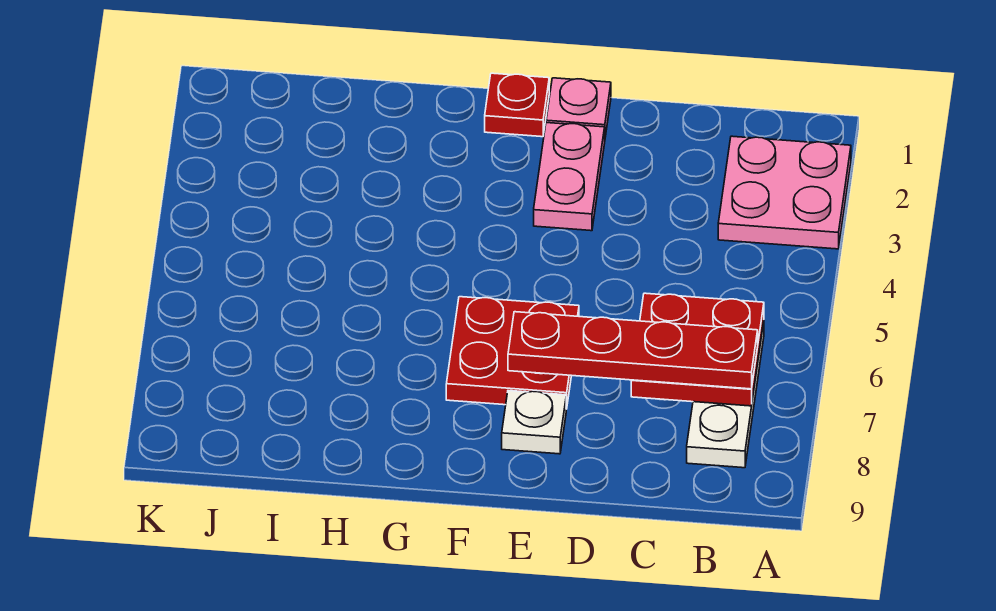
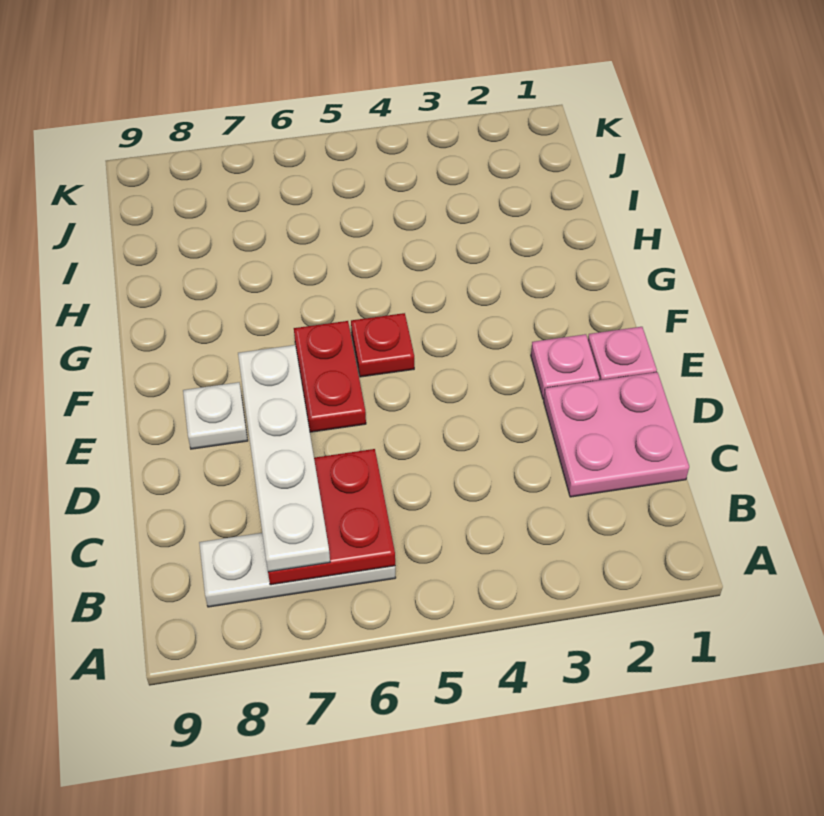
pink plate A2:B3 level 1 -> pink plate C1:D2 level 1
red plate B7:E7 level 3 -> white plate B7:E7 level 3
pink plate E2:E3 level 1 -> pink plate E2 level 1
red plate E6:F7 level 1 -> red plate E6:F6 level 1
red plate F1 level 1 -> red plate F5 level 1

